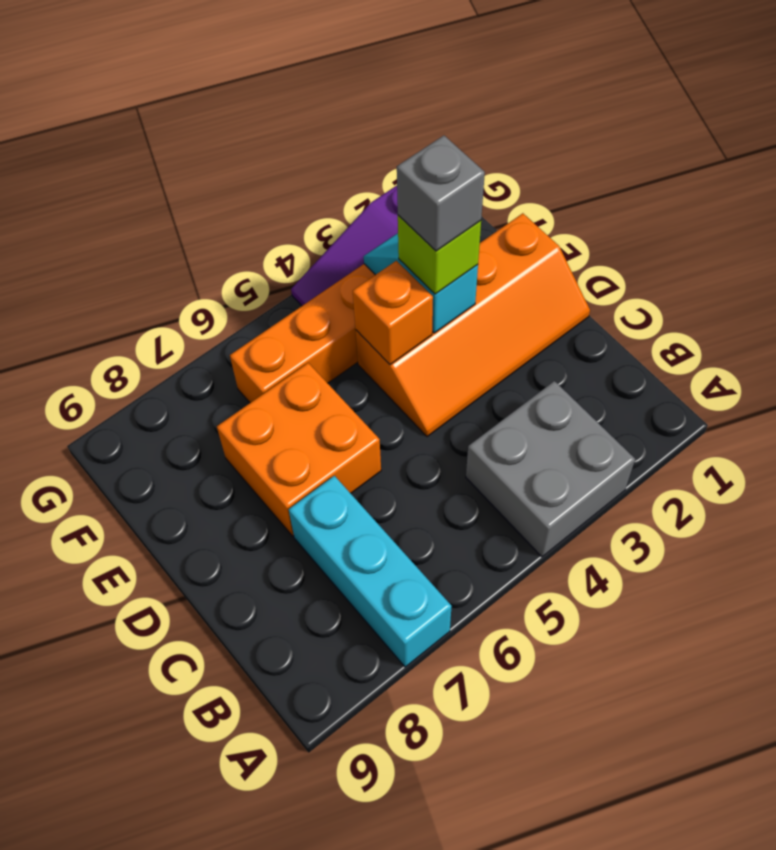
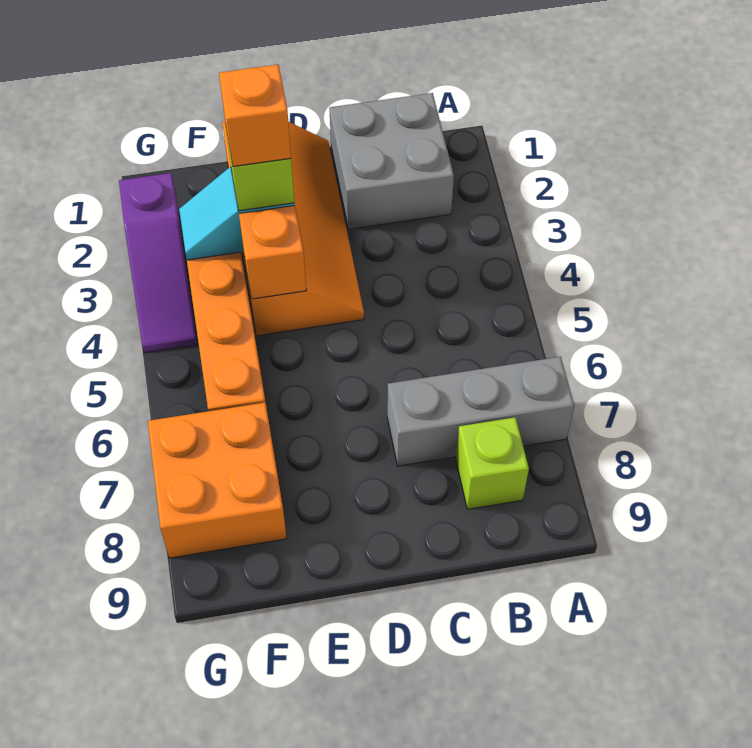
grey brick A3:B4 level 1 -> grey brick B1:C2 level 1
cyan brick A7:C7 level 1 -> grey brick A7:C7 level 1
none -> lime brick B8 level 1
orange brick D6:E7 level 1 -> orange brick F7:G8 level 1
grey brick E3 level 4 -> orange brick E3 level 4

